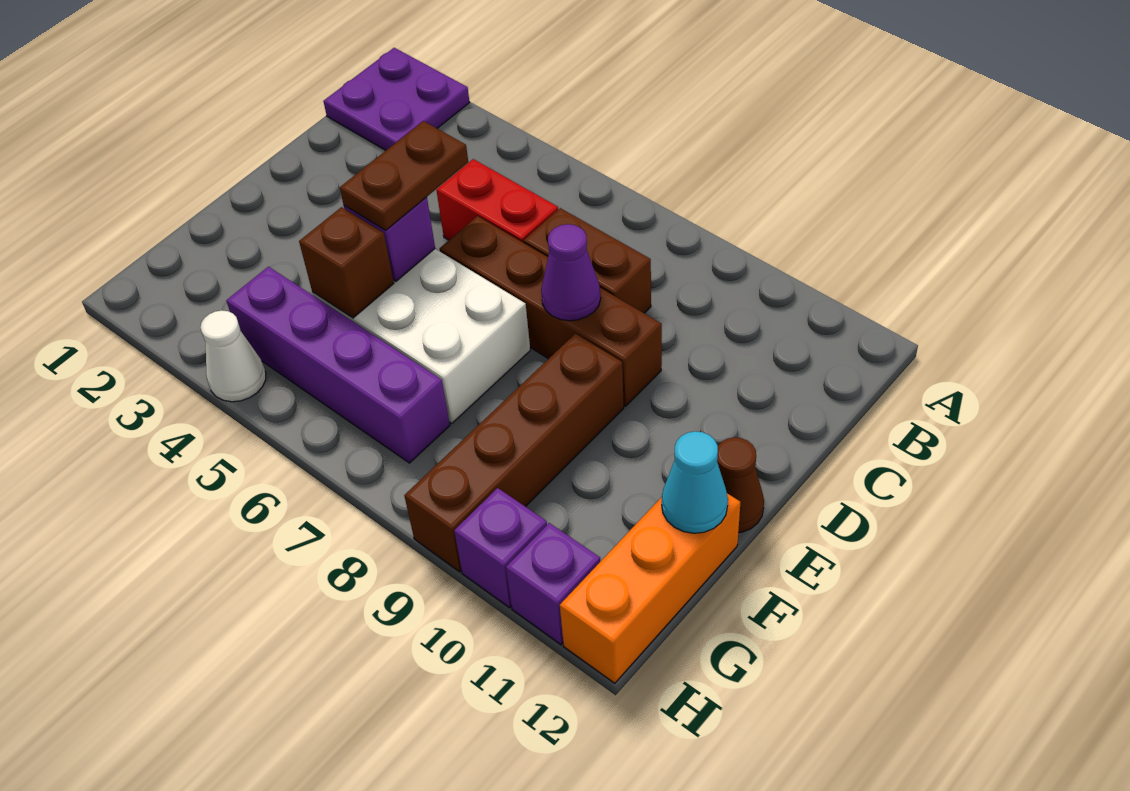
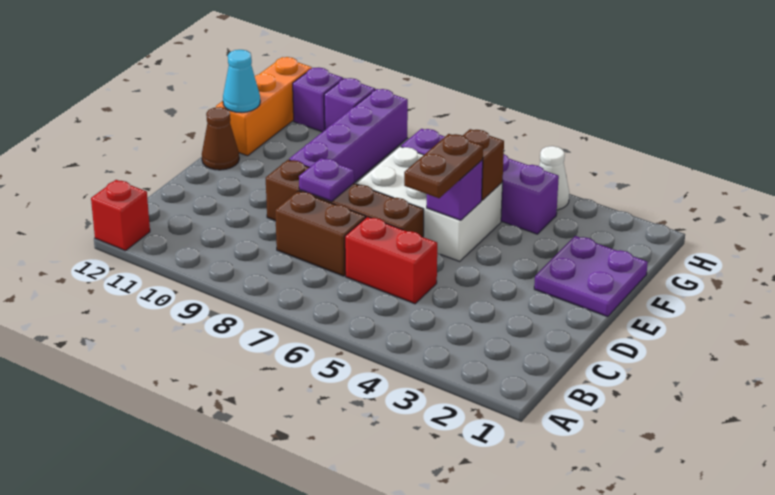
purple plate A1:B2 level 1 -> purple plate E1:F2 level 1
none -> red brick A12 level 1
purple cone D8 level 2 -> purple plate D8 level 2
brown brick E9:H9 level 1 -> purple brick E9:H9 level 1

